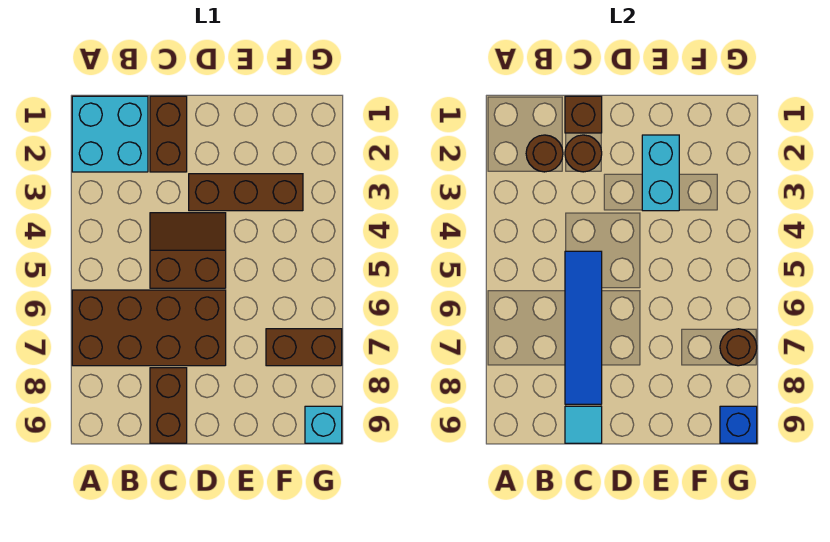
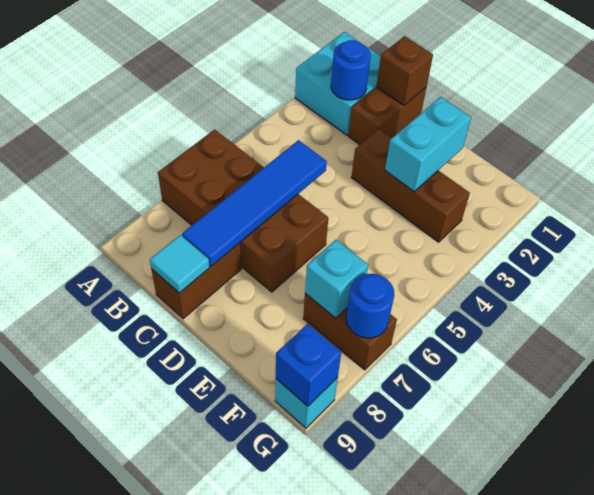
brown round brick B2 level 2 -> blue round brick B2 level 2
brown round brick C2 level 2 -> none
brown slope C4:D5 level 1 top 5 -> none
none -> cyan brick F7 level 2
brown round brick G7 level 2 -> blue round brick G7 level 2

